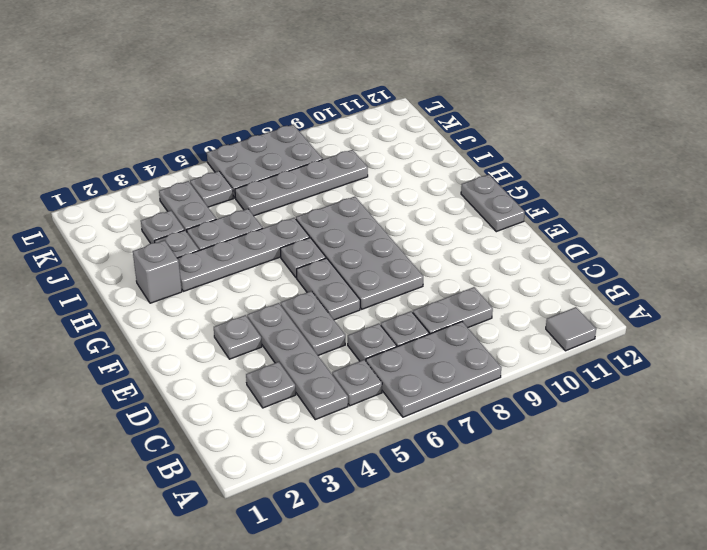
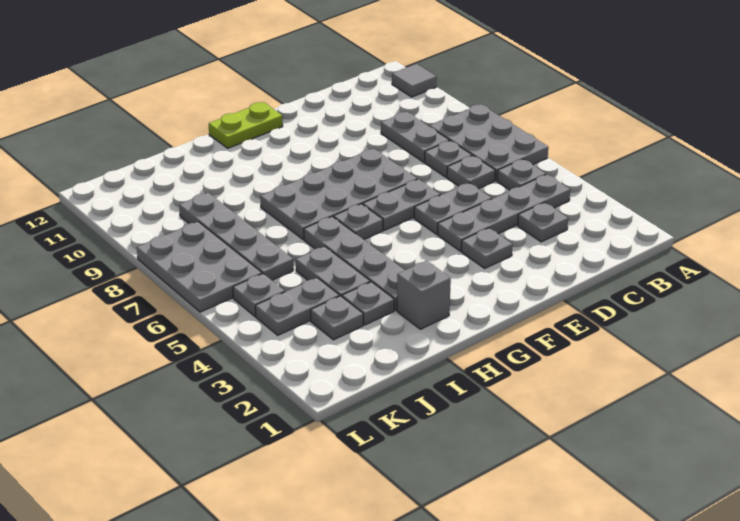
grey plate F12:G12 level 1 -> lime plate F12:G12 level 1

